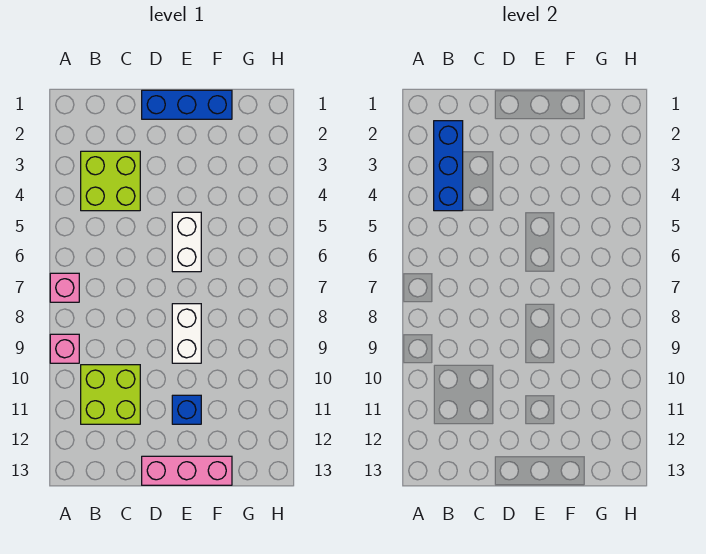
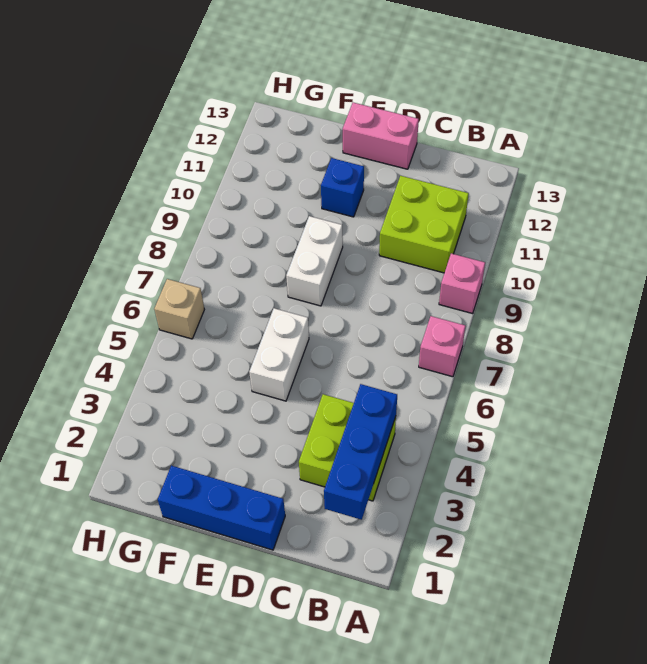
pink brick D13:F13 level 1 -> pink brick D13:E13 level 1
none -> tan brick H6 level 1

